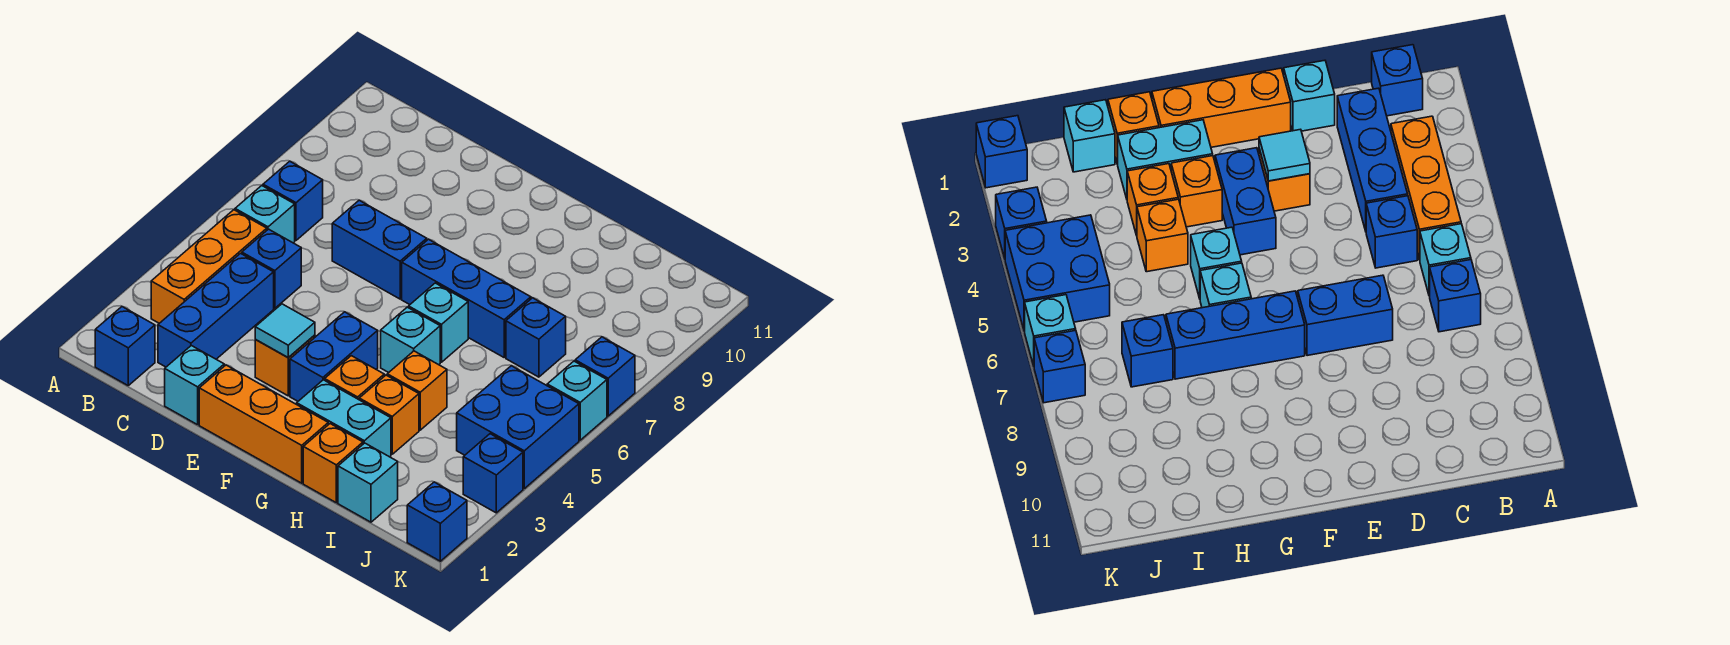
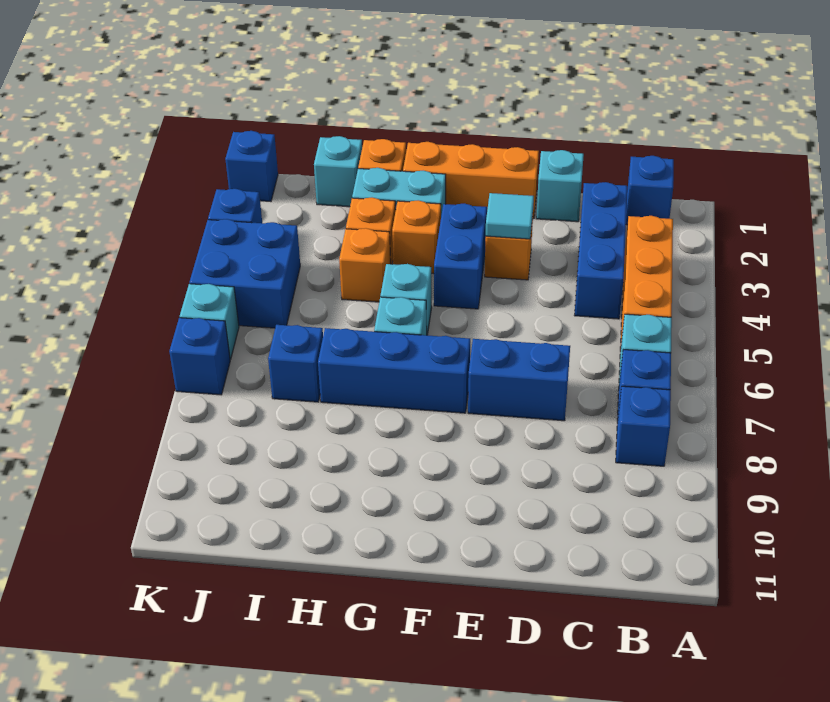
blue brick C5 level 1 -> blue brick B8 level 1

